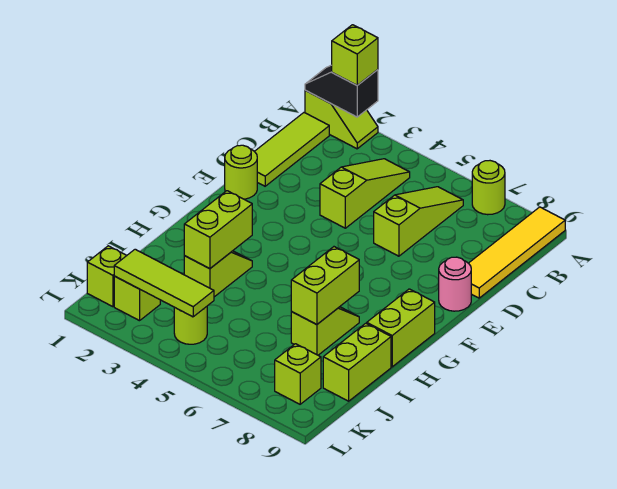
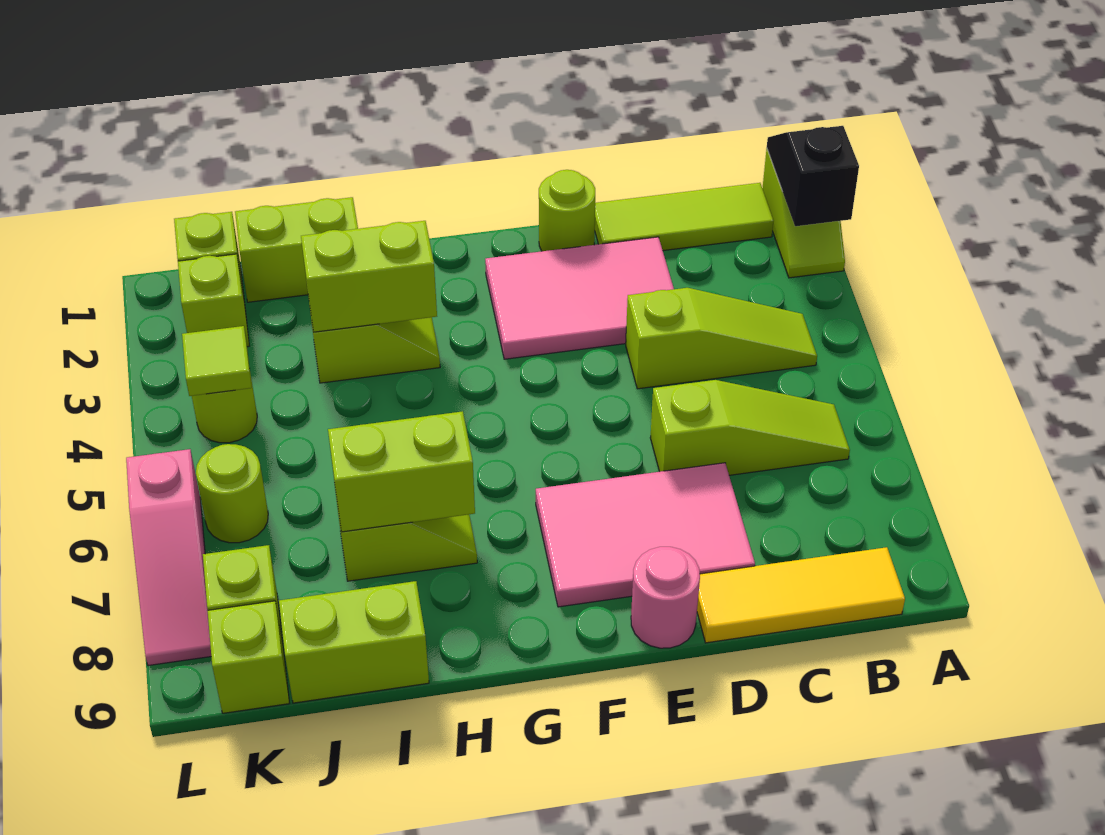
lime brick A2 level 3 -> lime brick K9 level 1
lime round brick A7 level 1 -> lime round brick K6 level 1
yellow tile A9:D9 level 1 -> yellow tile B9:D9 level 1
none -> pink tile D2:F3 level 1
none -> pink tile D7:F8 level 1
lime brick G9:H9 level 1 -> lime brick I1:J1 level 1
lime tile K2:K4 level 2 -> lime tile K4 level 2
none -> pink slope L6:L8 level 1 top 6

